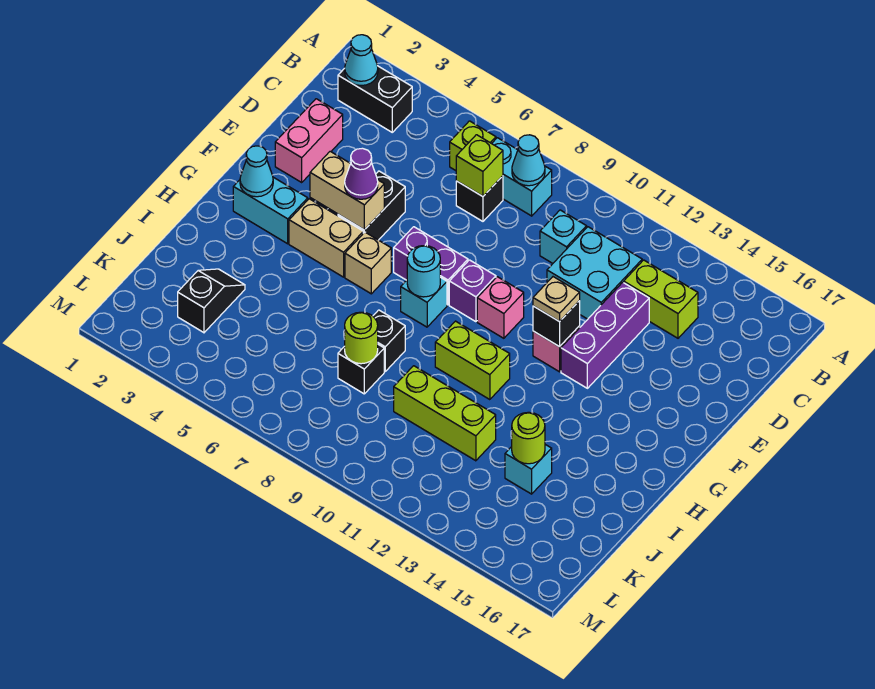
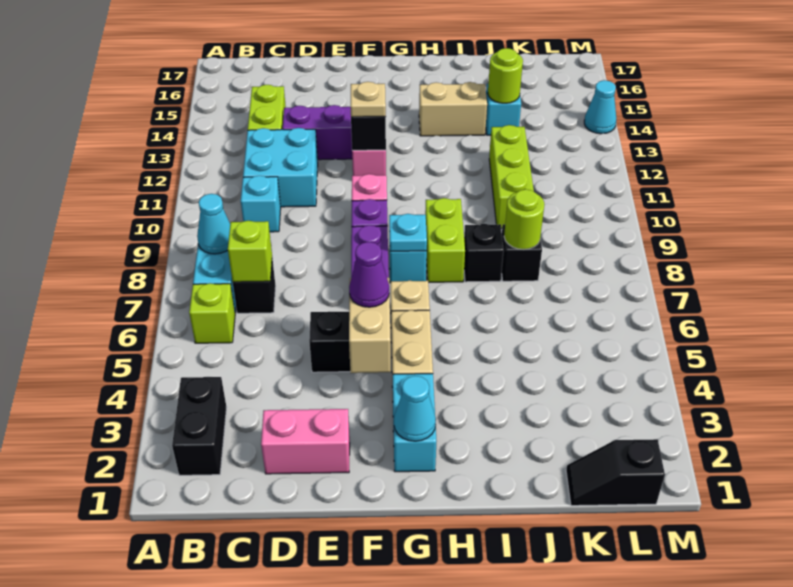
cyan cone B2 level 2 -> cyan cone M14 level 1
cyan round brick G8 level 2 -> cyan plate G8 level 2
lime brick H10:H11 level 1 -> lime brick H8:H9 level 1
none -> tan brick H14:I14 level 1
black slope J3:K3 level 1 top K -> black slope K1:L1 level 1 top L

